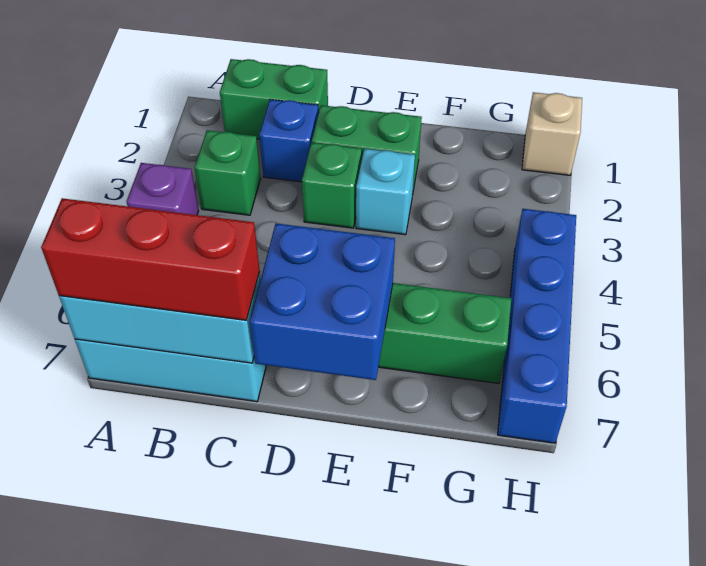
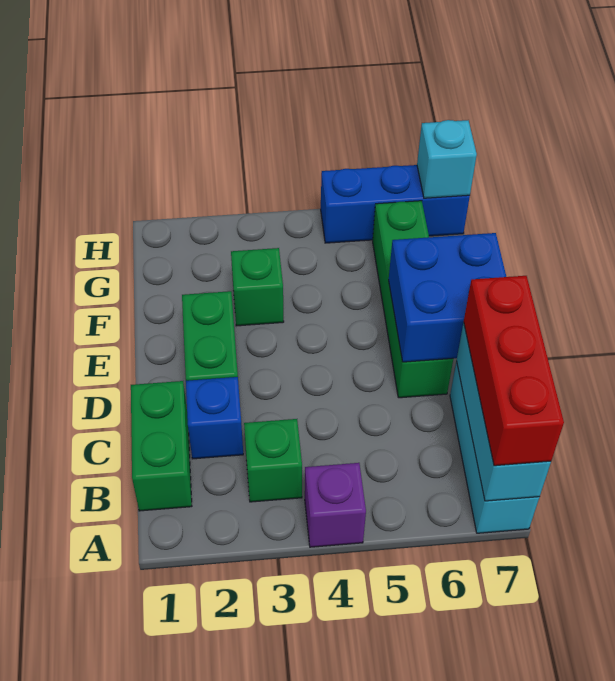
green brick D3 level 1 -> green brick F3 level 1
cyan brick E3 level 1 -> cyan brick H7 level 2
tan brick H1 level 1 -> none
blue brick H4:H7 level 1 -> blue brick H5:H7 level 1

